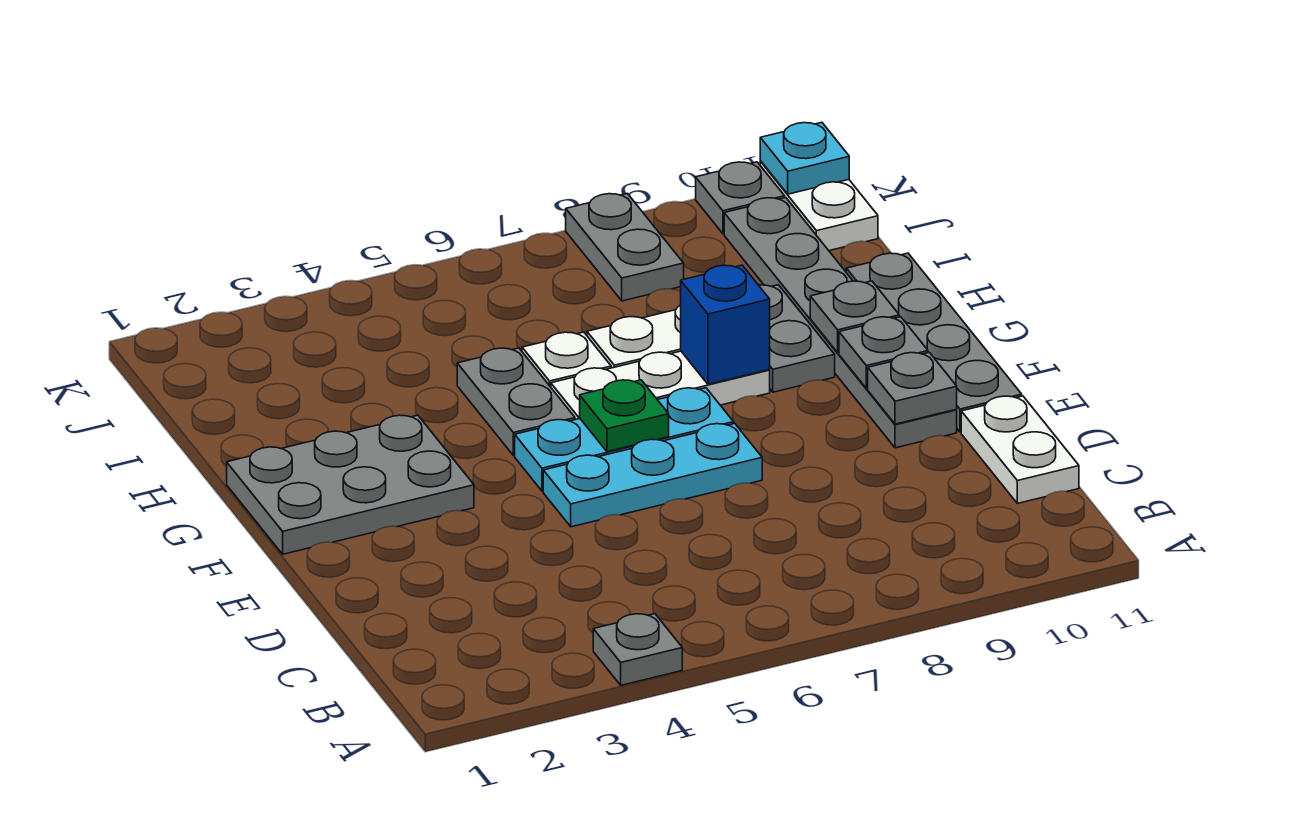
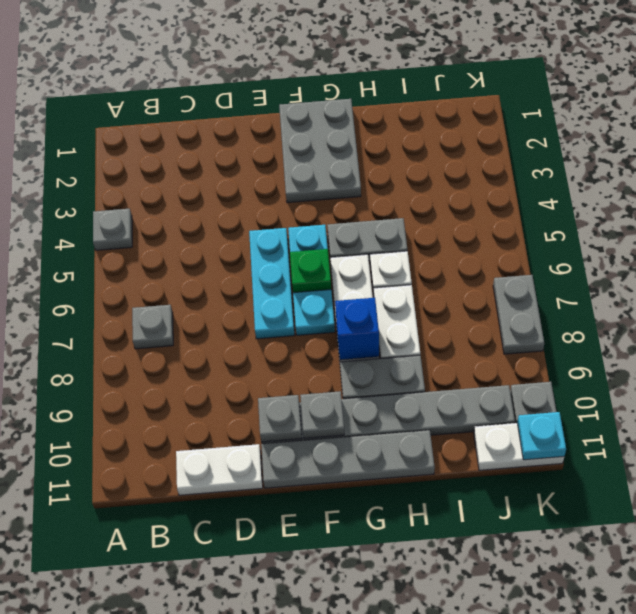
grey plate G10 level 2 -> grey plate B7 level 1
grey plate J8:K8 level 1 -> grey plate K7:K8 level 1

